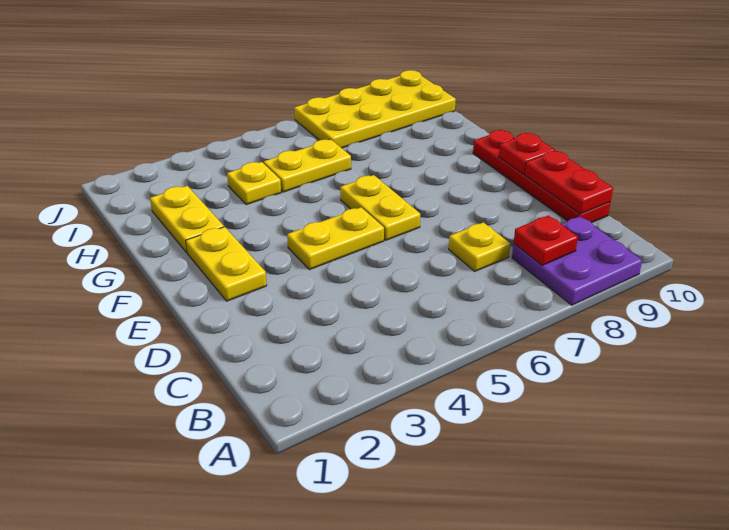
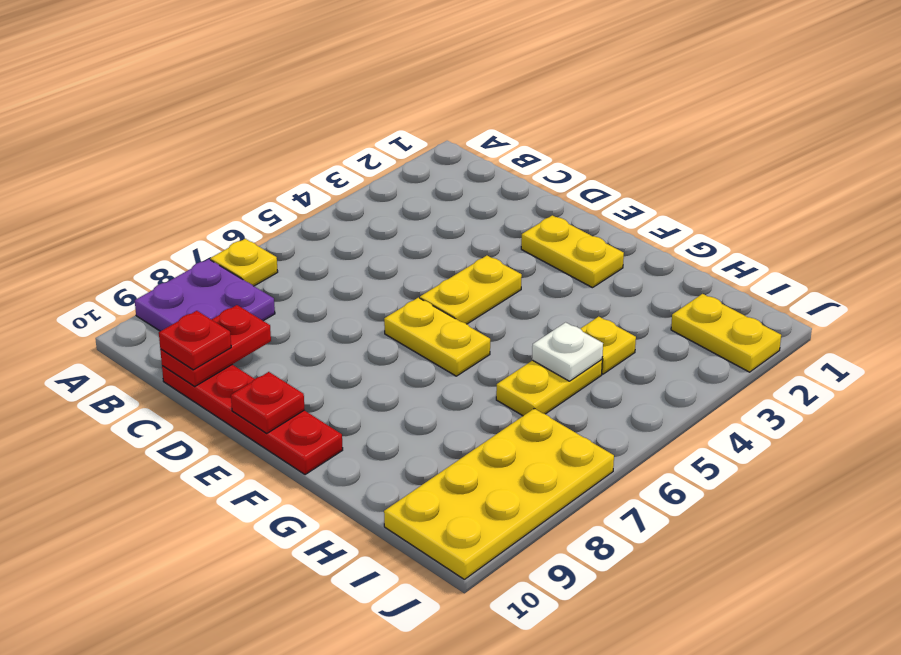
red plate B8 level 2 -> red plate C10 level 3
yellow plate C7 level 1 -> yellow plate A7 level 1
red plate C10:D10 level 2 -> red plate C9:C10 level 2
yellow plate G2:H2 level 1 -> yellow plate I2:J2 level 1
none -> white plate H5 level 2

